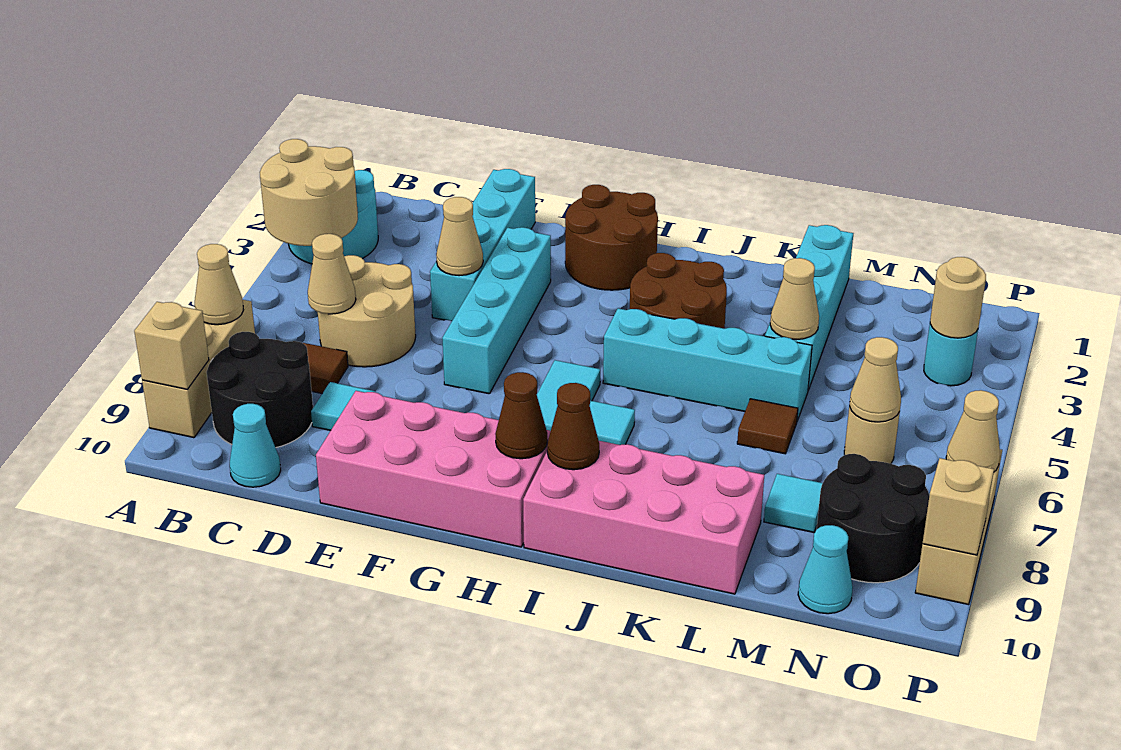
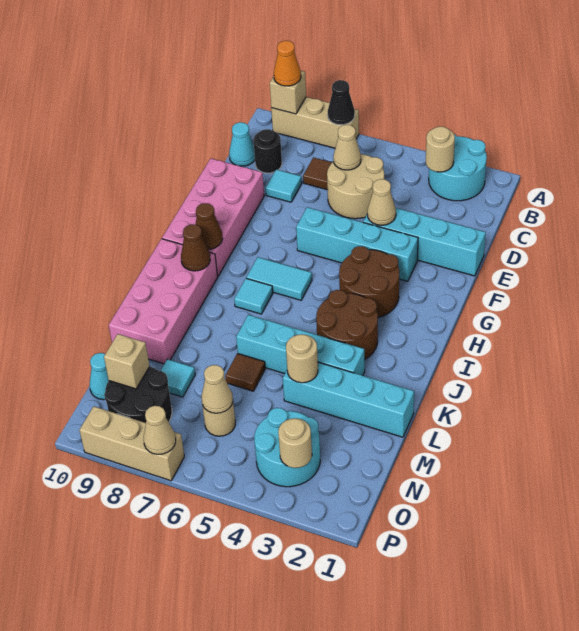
tan round brick A3:B4 level 2 -> tan round brick B3 level 2
tan cone A7 level 2 -> black cone A7 level 2
none -> orange cone A9 level 3
black round brick B8:C9 level 1 -> black round brick C9 level 1
brown round brick G1:H2 level 1 -> brown round brick G3:H4 level 1
cyan brick I5:L5 level 1 -> cyan brick K3:K6 level 1
tan cone L4 level 2 -> tan round brick L4 level 2
cyan round brick O3 level 1 -> cyan round brick N3:O4 level 1
tan brick P9 level 2 -> tan brick N9 level 2

